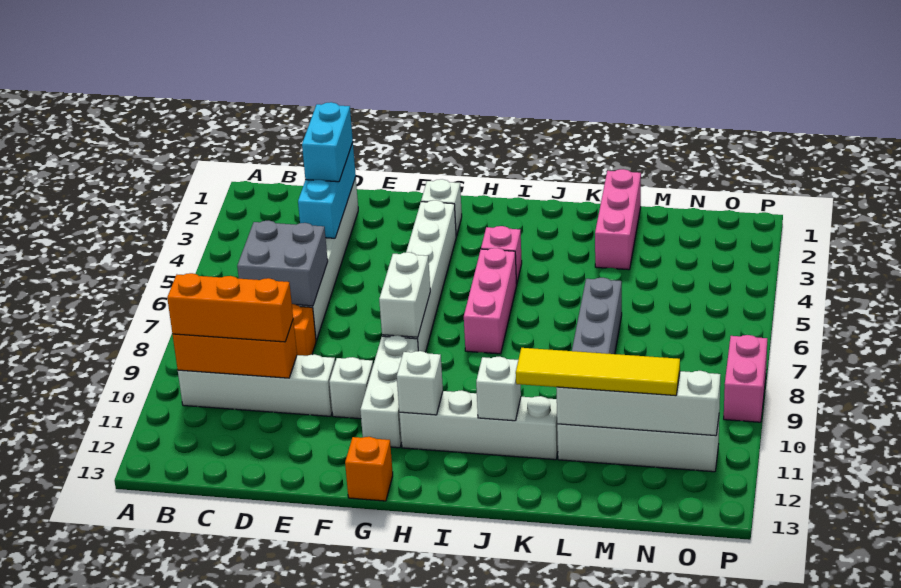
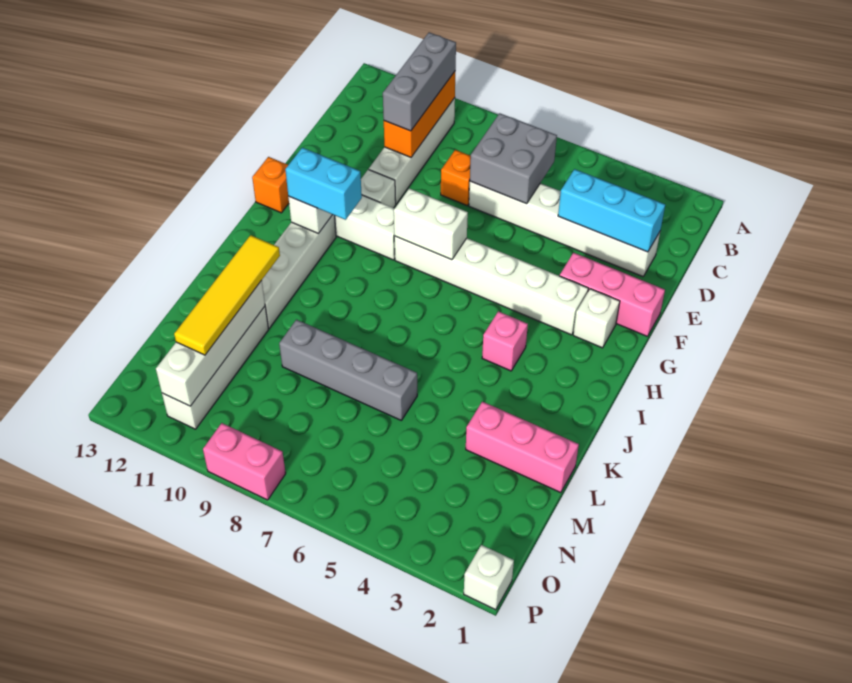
orange brick B10:D10 level 3 -> grey brick B10:D10 level 3
cyan brick D2:D3 level 3 -> cyan brick H10:H11 level 3
pink brick I5:I7 level 1 -> pink brick F1:F3 level 1
white brick J11 level 2 -> white brick P1 level 1

